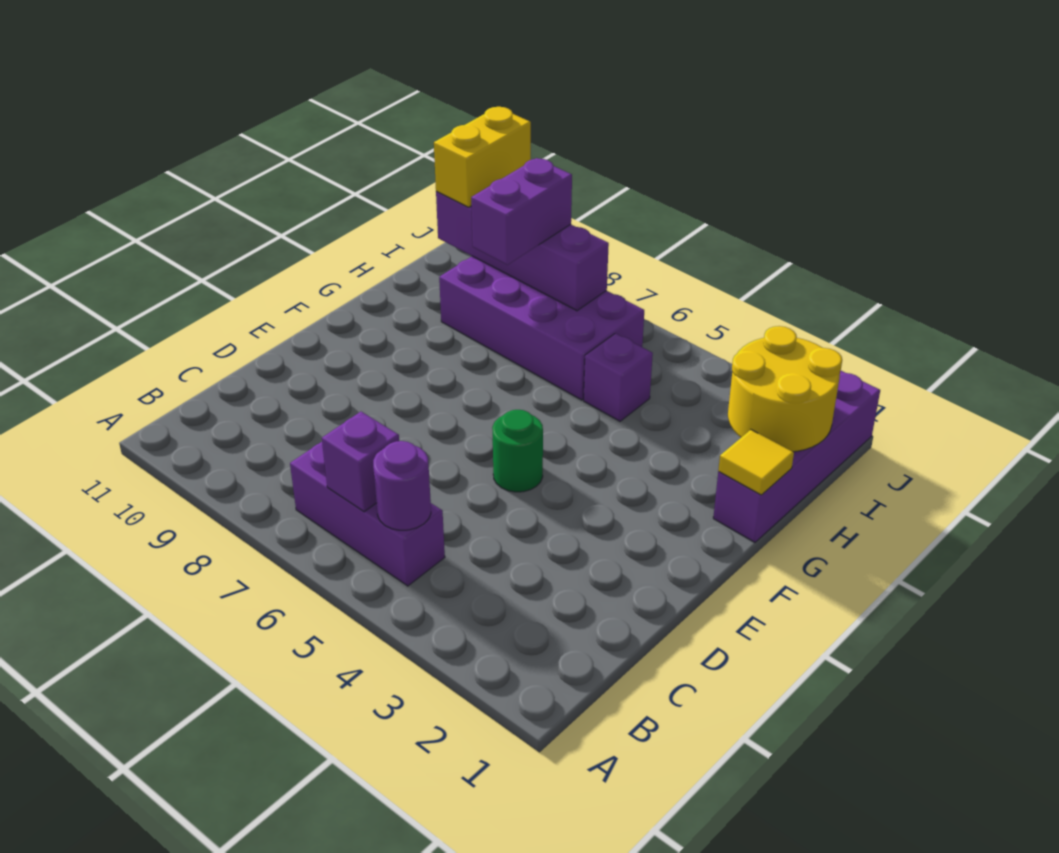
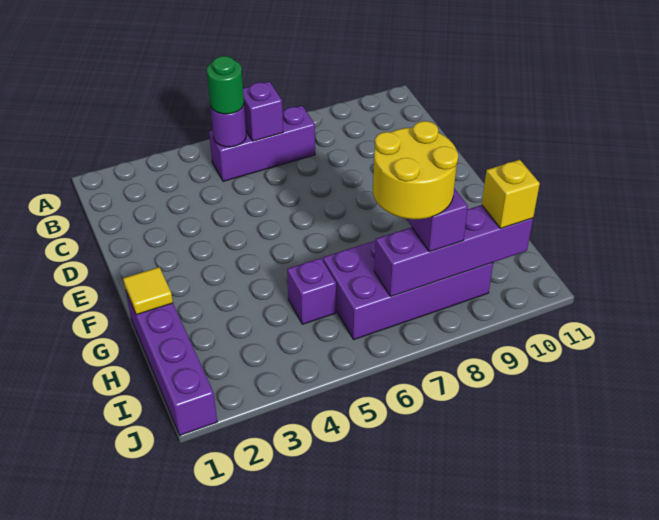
green round brick E5 level 1 -> green round brick B5 level 3
yellow round brick H1:I2 level 2 -> yellow round brick H7:I8 level 4
yellow brick I10:J10 level 3 -> yellow brick I10 level 3

